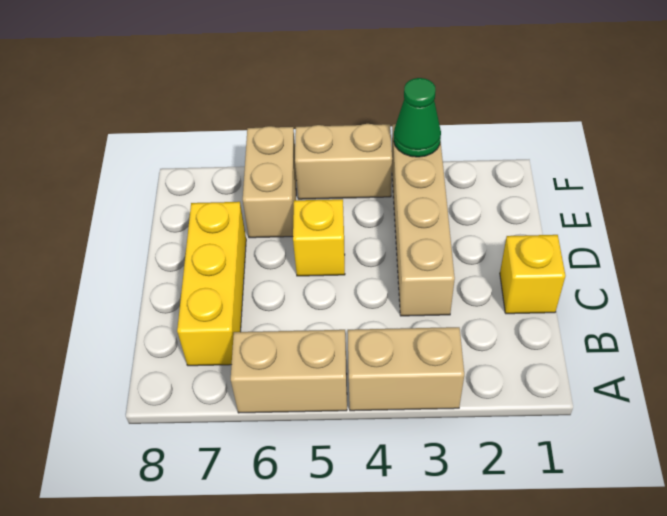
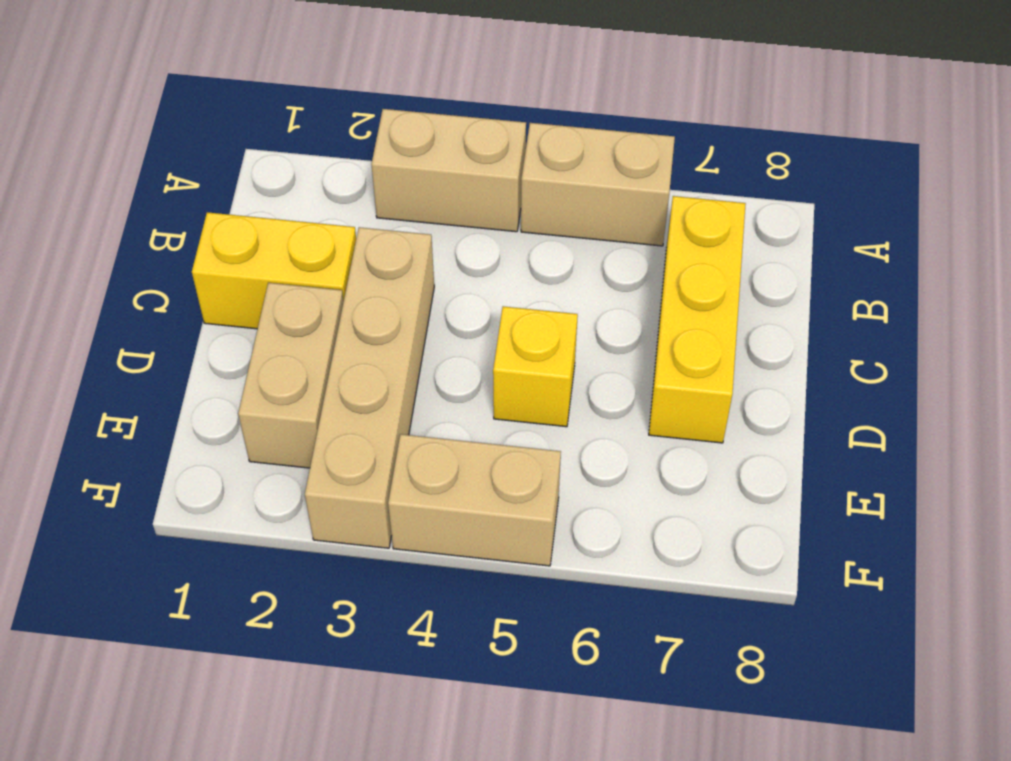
yellow brick C1 level 1 -> yellow brick C1:C2 level 1
tan brick E6:F6 level 1 -> tan brick D2:E2 level 1
green cone F3 level 2 -> none

